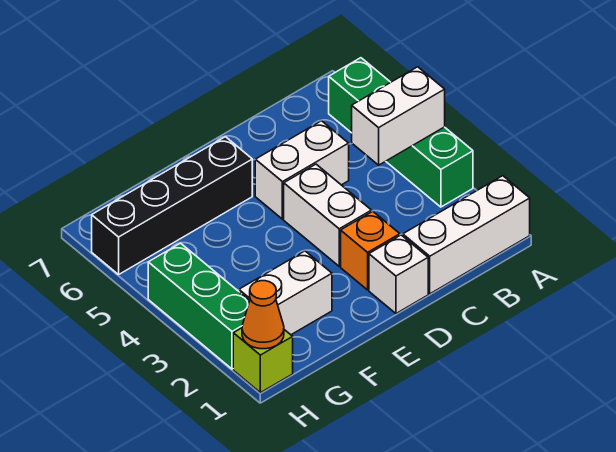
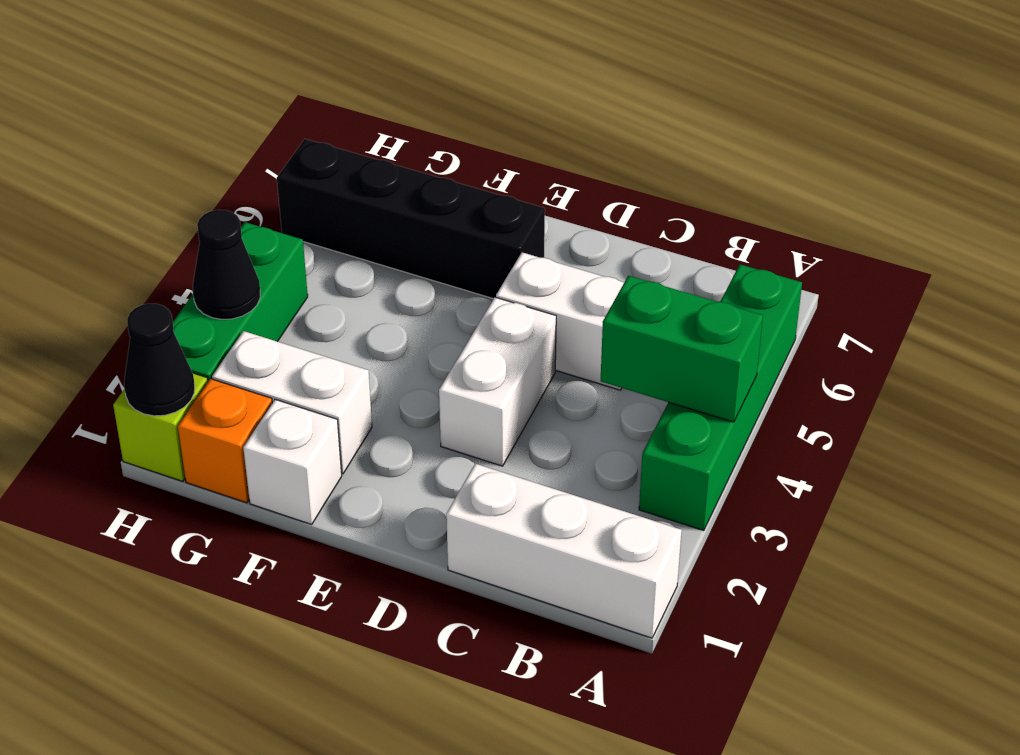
white brick A4:B4 level 2 -> green brick A4:B4 level 2
white brick D1 level 1 -> white brick F1 level 1
orange brick D2 level 1 -> orange brick G1 level 1
orange cone H1 level 2 -> black cone H1 level 2
none -> black cone H3 level 2

